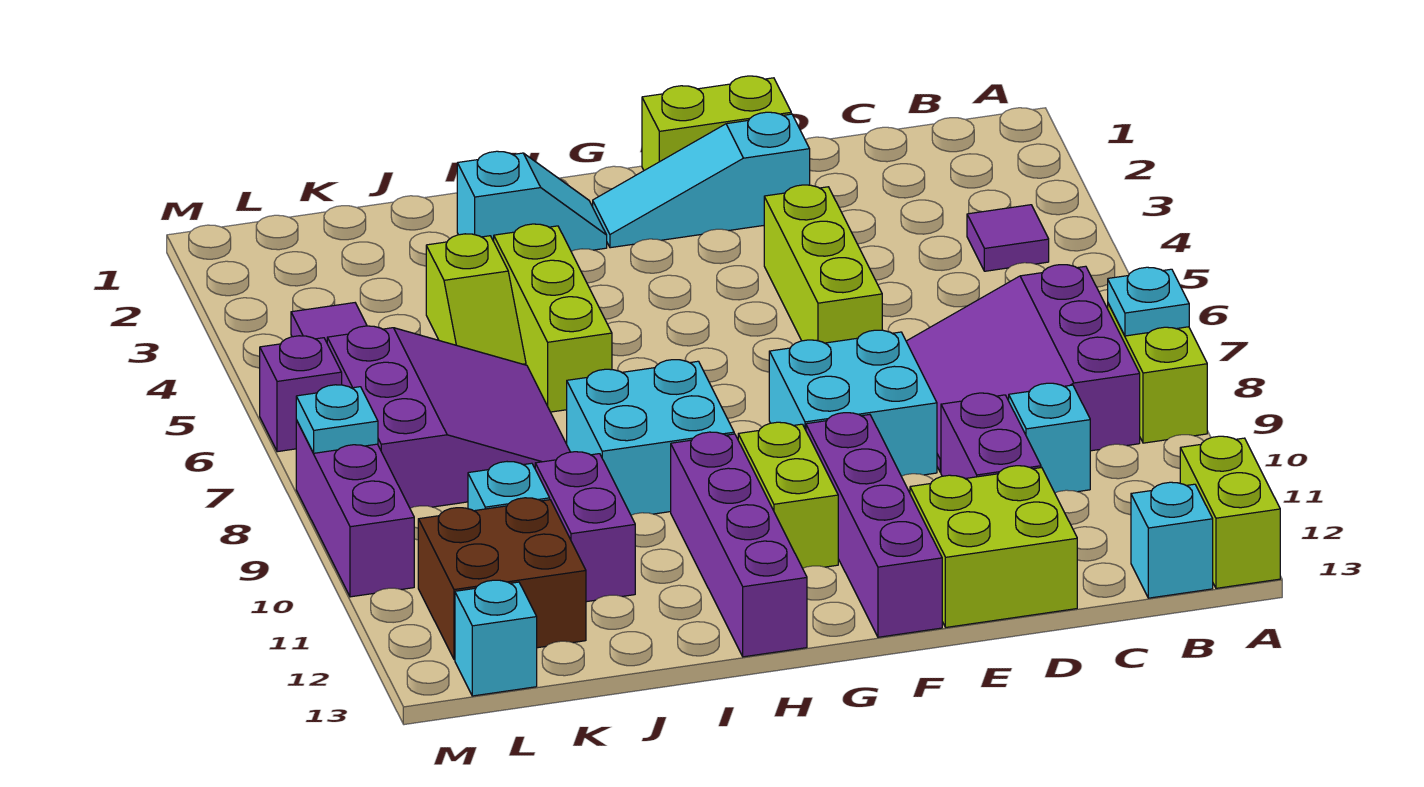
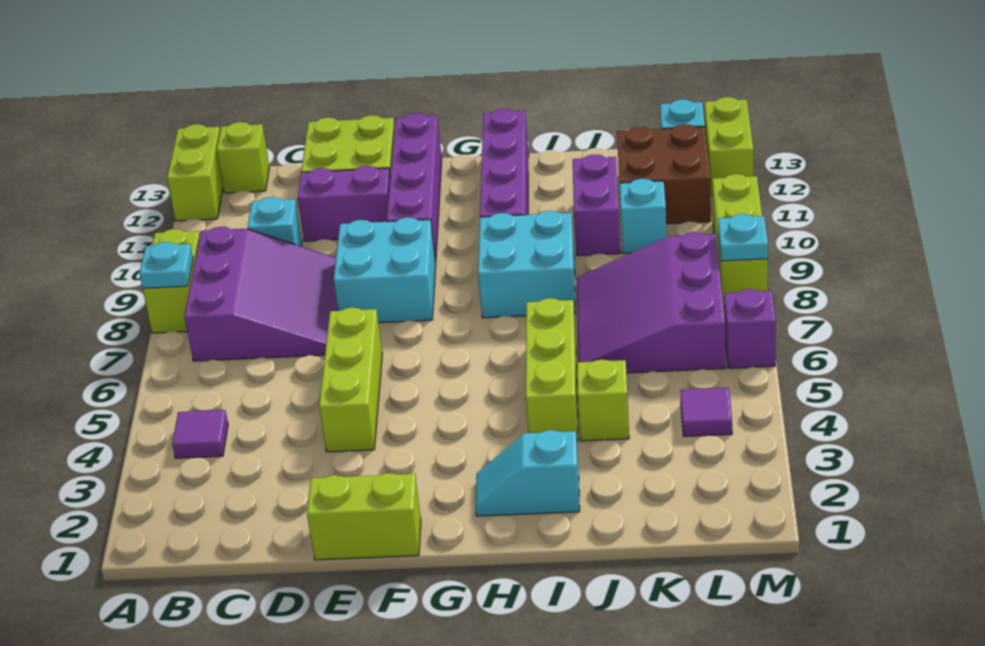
cyan brick B13 level 1 -> lime brick B13 level 1
purple brick D10:D11 level 1 -> purple brick D11:E11 level 1
cyan slope E2:G2 level 1 top E -> none
lime brick G10:G11 level 1 -> lime brick M12:M13 level 1
purple brick M8:M10 level 1 -> lime brick M8:M10 level 1

